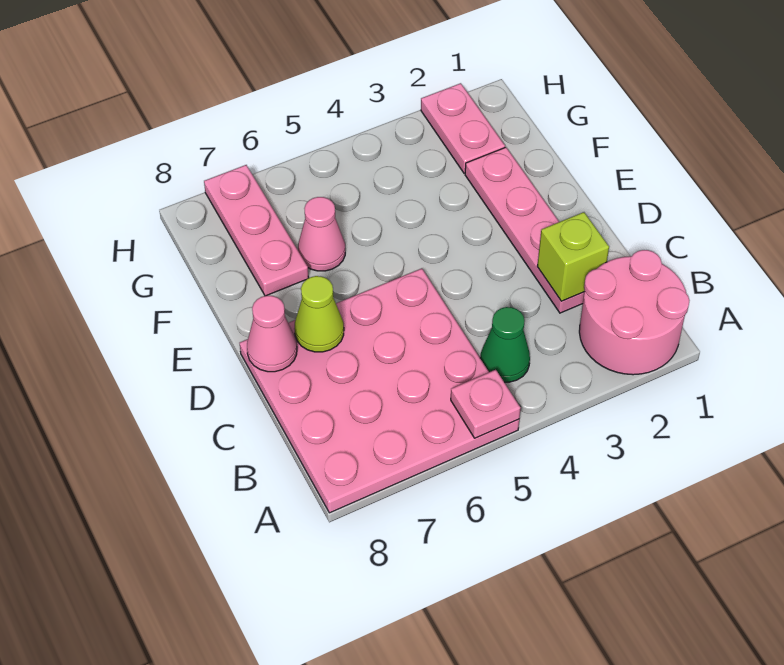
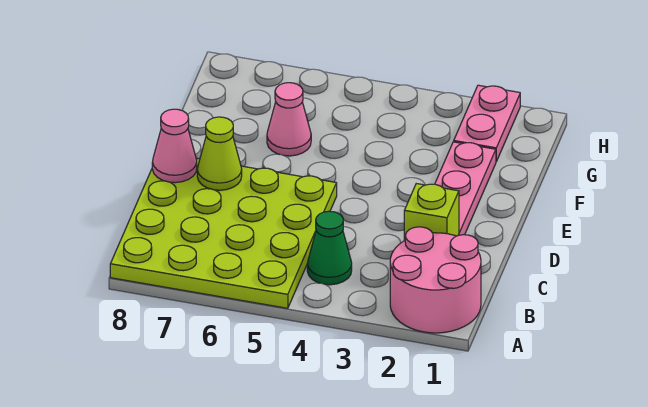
pink plate A5:D8 level 1 -> lime plate A5:D8 level 1
pink plate A5 level 2 -> none
pink plate F7:H7 level 1 -> none

